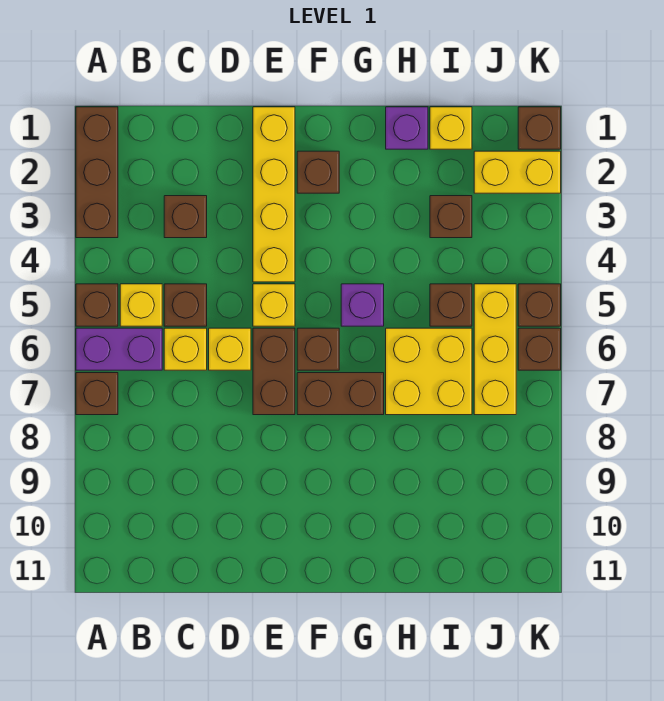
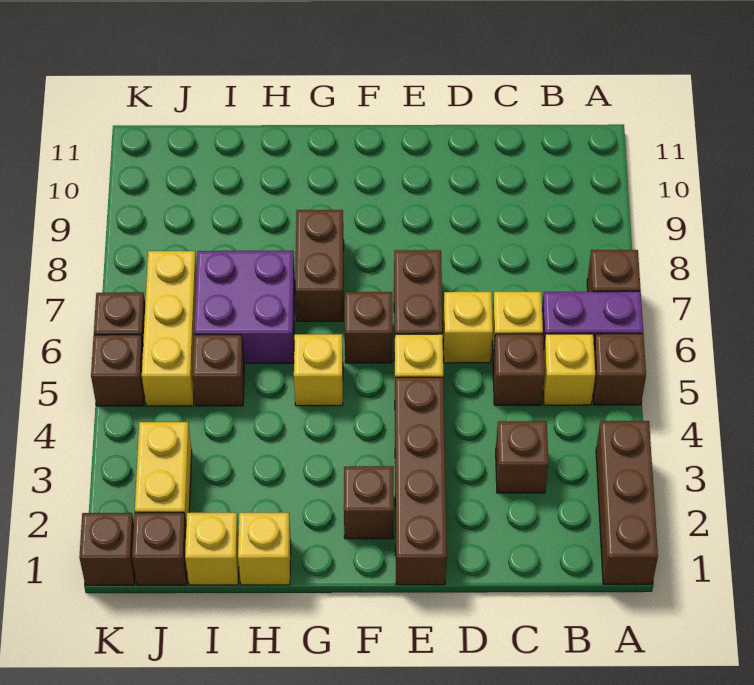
yellow brick E1:E4 level 1 -> brown brick E1:E4 level 1
brown brick F7:G7 level 1 -> brown brick G7:G8 level 1
purple brick G5 level 1 -> yellow brick G5 level 1
purple brick H1 level 1 -> yellow brick H1 level 1
yellow brick H6:I7 level 1 -> purple brick H6:I7 level 1
brown brick I3 level 1 -> brown brick J1 level 1
yellow brick J2:K2 level 1 -> yellow brick J2:J3 level 1

